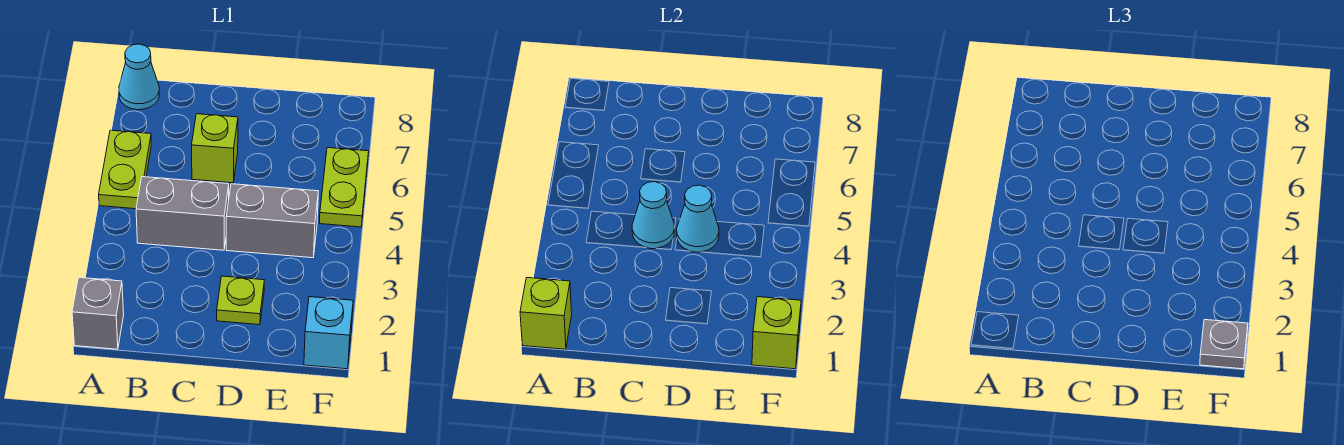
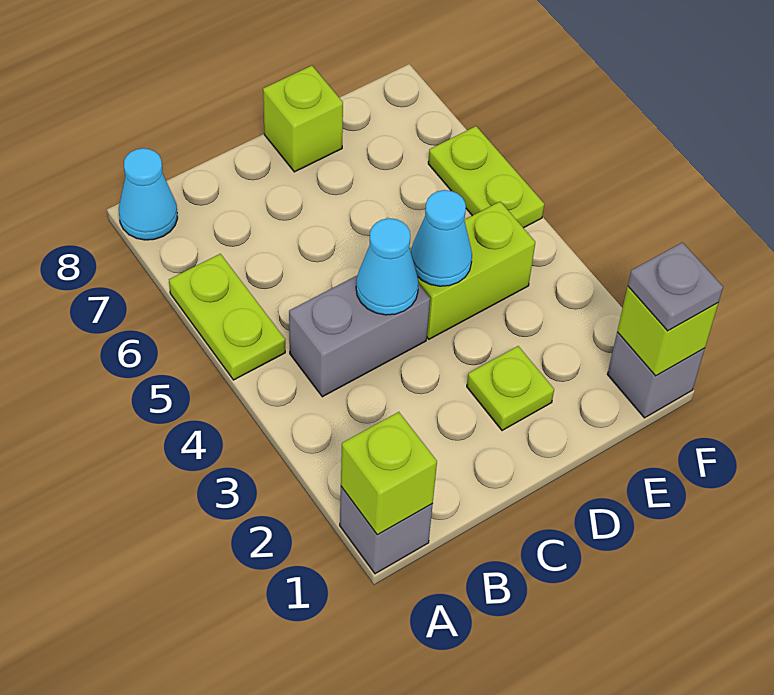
lime brick C6 level 1 -> lime brick D8 level 1
grey brick D4:E4 level 1 -> lime brick D4:E4 level 1
cyan brick F1 level 1 -> grey brick F1 level 1

